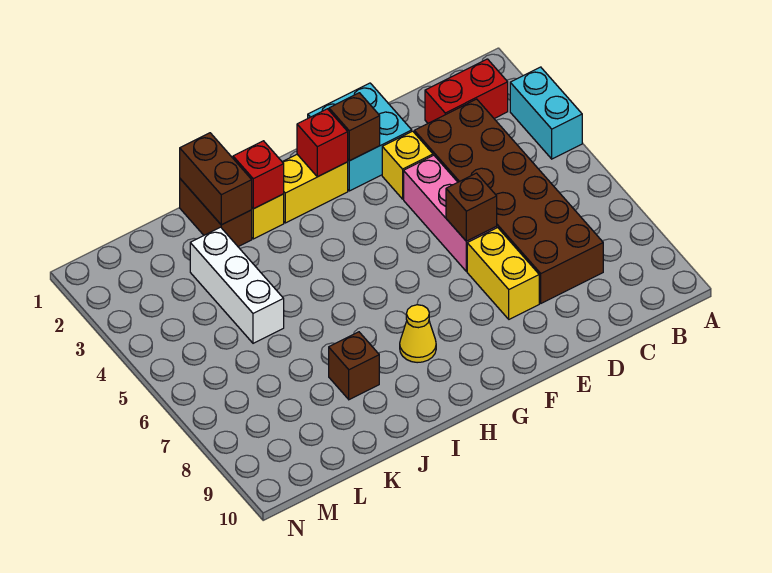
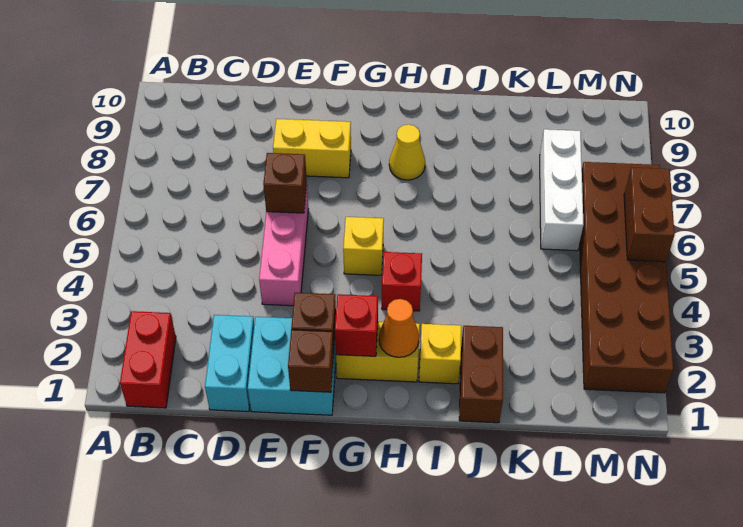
cyan brick A3:A4 level 1 -> cyan brick D1:D2 level 1
red brick B2:C2 level 1 -> red brick B1:B2 level 1
brown brick C3:D8 level 1 -> brown brick M2:N7 level 1
yellow brick E3 level 1 -> yellow brick G5 level 1
yellow brick E7:E8 level 1 -> yellow brick E8:F8 level 1
none -> orange cone H2 level 2
red brick I2 level 2 -> red brick H4 level 1
brown brick J1:J2 level 2 -> brown brick N5:N6 level 2
brown brick J8 level 1 -> brown brick F1 level 2
white brick K3:K5 level 1 -> white brick L6:L8 level 1

